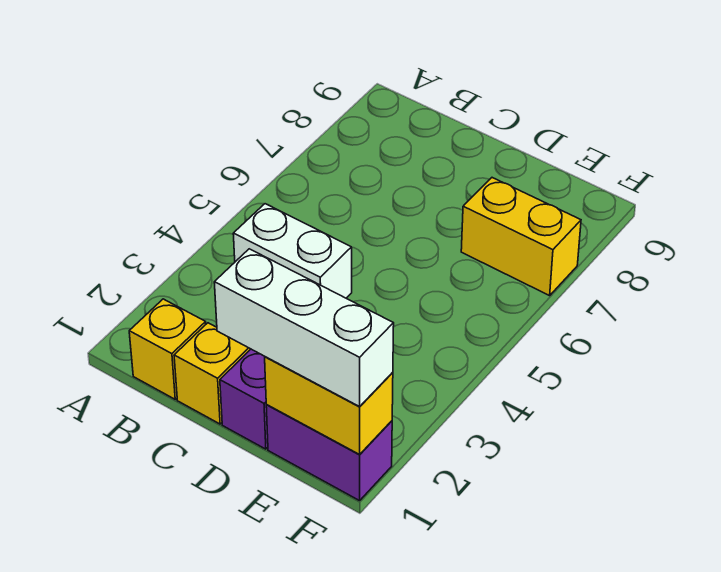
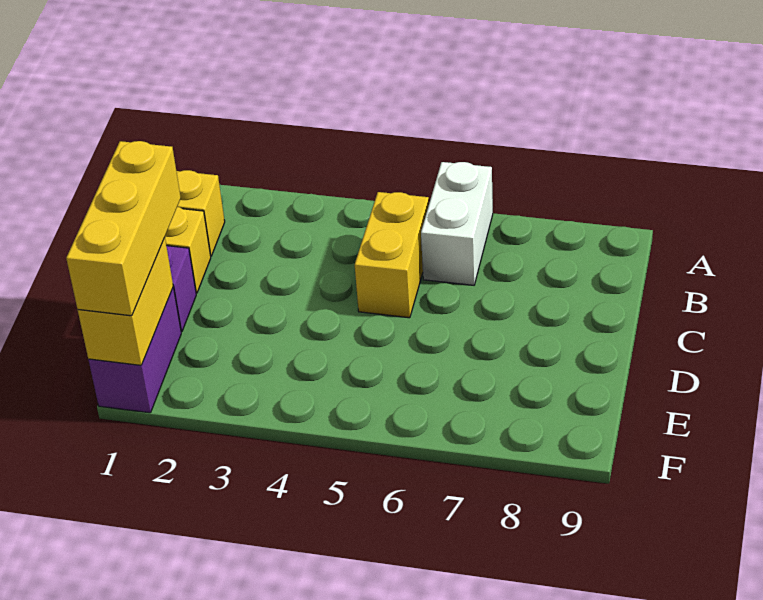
white brick B4:C4 level 1 -> white brick A6:B6 level 1
white brick D1:F1 level 3 -> yellow brick D1:F1 level 3
yellow brick E7:F7 level 1 -> yellow brick B5:C5 level 1

